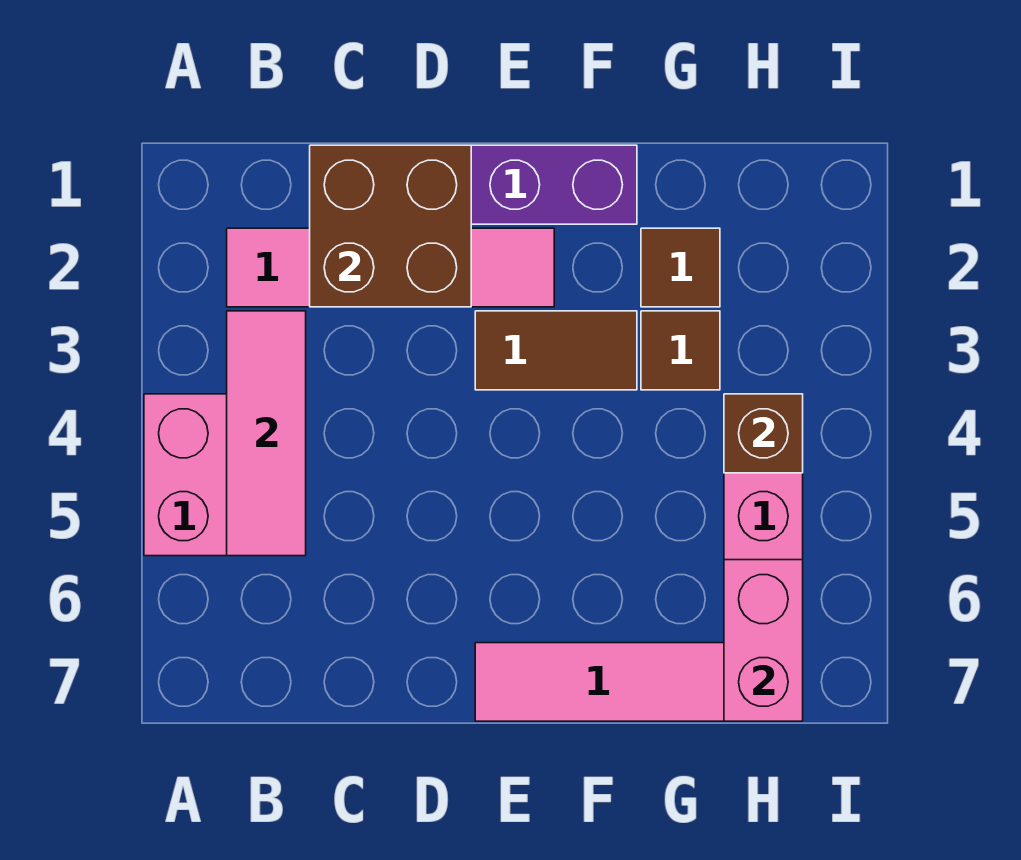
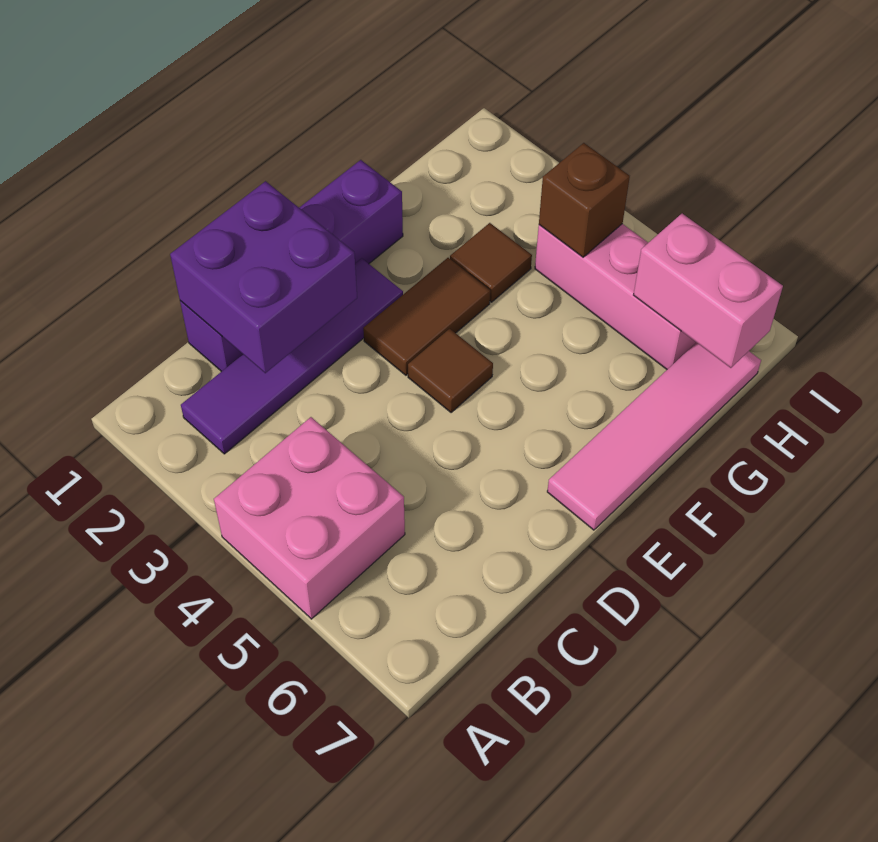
pink tile B2:E2 level 1 -> purple tile B2:E2 level 1
pink tile B3:B5 level 2 -> none
brown brick C1:D2 level 2 -> purple brick C1:D2 level 2
brown tile G2 level 1 -> brown tile E4 level 1

